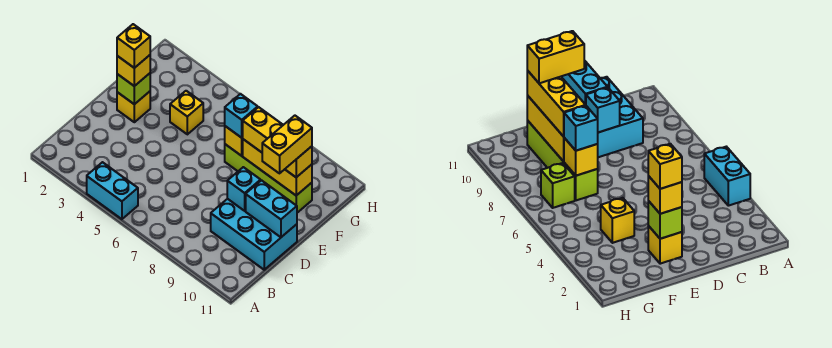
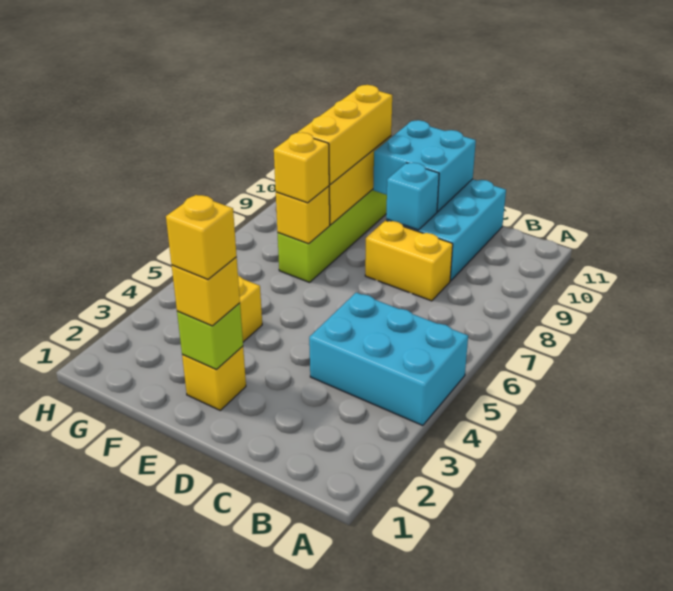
cyan brick A4:A5 level 1 -> cyan brick A4:C5 level 1
cyan brick D10:D11 level 2 -> cyan brick D10:E11 level 2
yellow brick E10:F10 level 4 -> yellow brick C8:D8 level 1
cyan brick F7 level 3 -> yellow brick F7 level 3
lime brick G7 level 1 -> none

